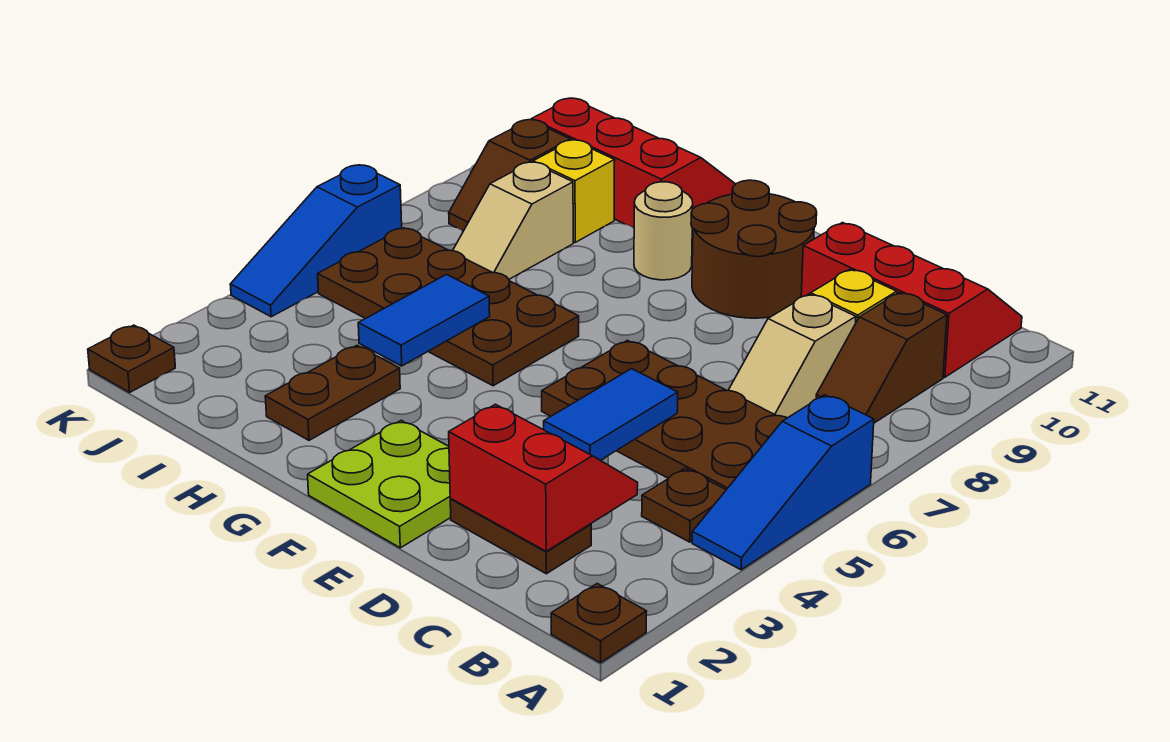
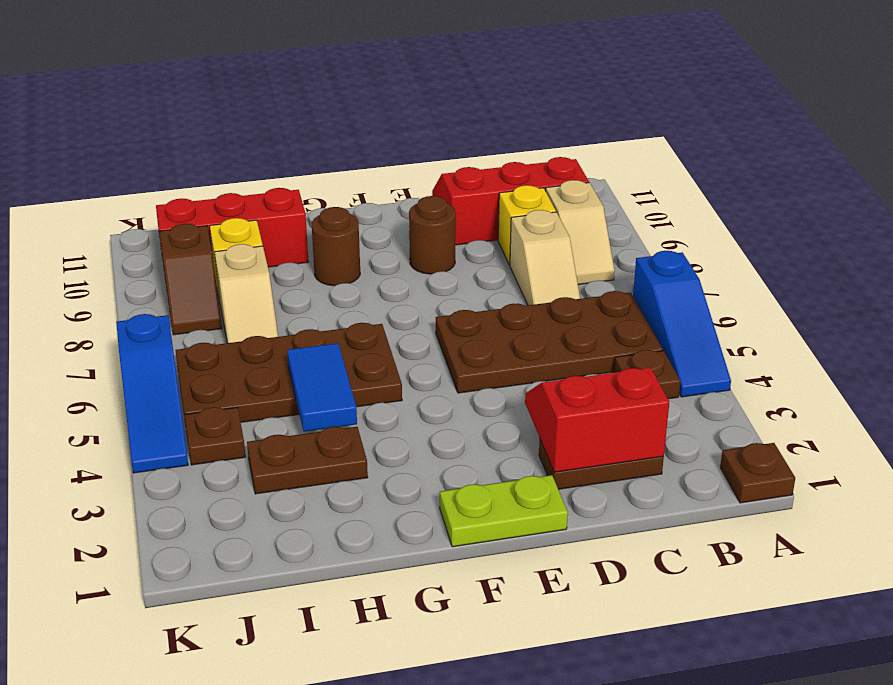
brown slope B8:B9 level 1 top 9 -> tan slope B8:B9 level 1 top 9
blue tile D4:D5 level 2 -> none
lime plate E1:F2 level 1 -> lime plate E1:F1 level 1
brown round brick E9:F10 level 1 -> brown round brick E9 level 1
tan round brick G9 level 1 -> brown round brick G9 level 1
brown plate H2:H3 level 1 -> brown plate H3:I3 level 1
brown plate K1 level 1 -> brown plate J4 level 1

